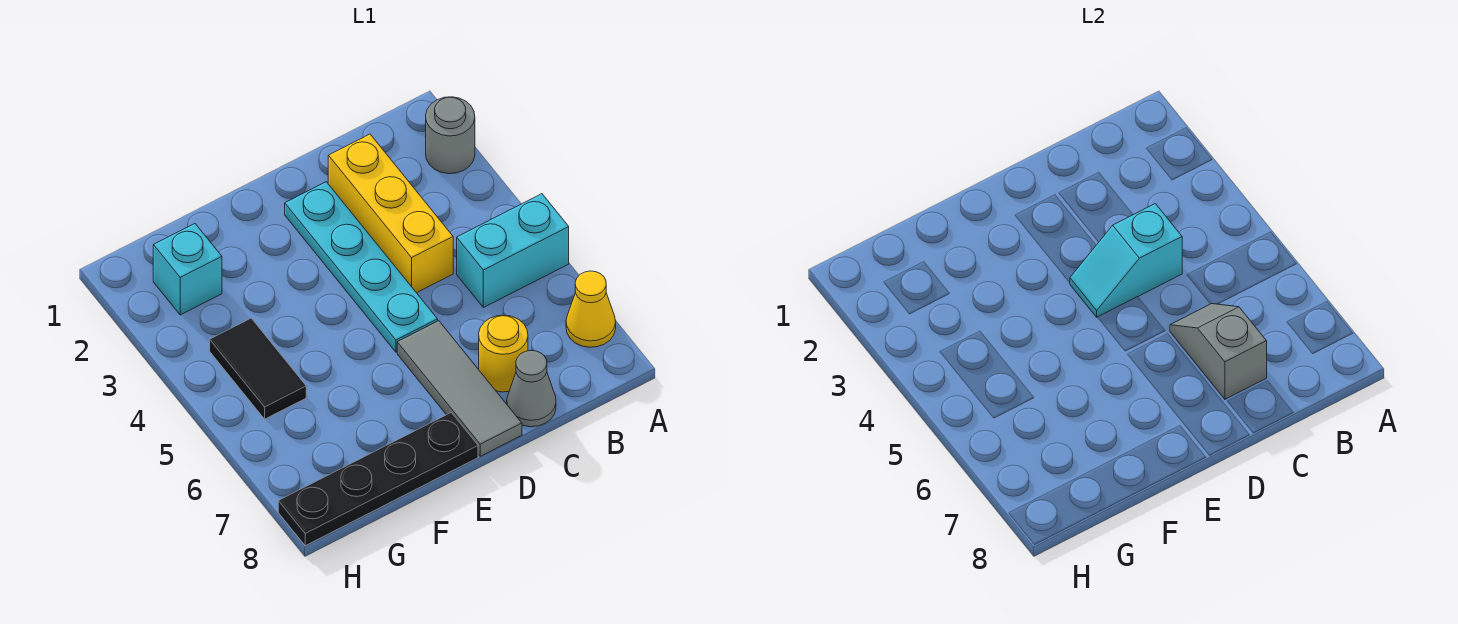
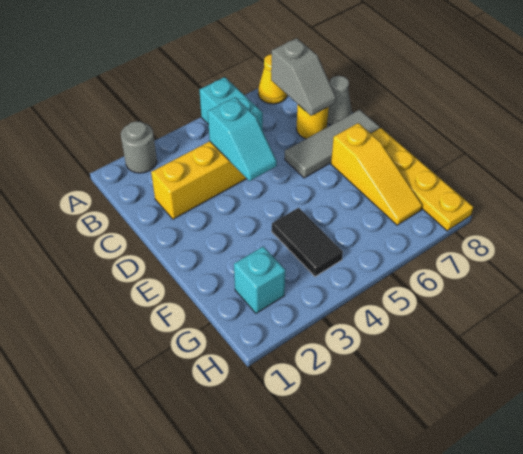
grey slope C6:C7 level 2 top 7 -> grey slope B7:C7 level 2 top B
cyan plate D2:D5 level 1 -> none
none -> yellow slope E7:G7 level 1 top E
black plate E8:H8 level 1 -> yellow plate E8:H8 level 1
black tile G4:G5 level 1 -> black tile F4:G4 level 1

